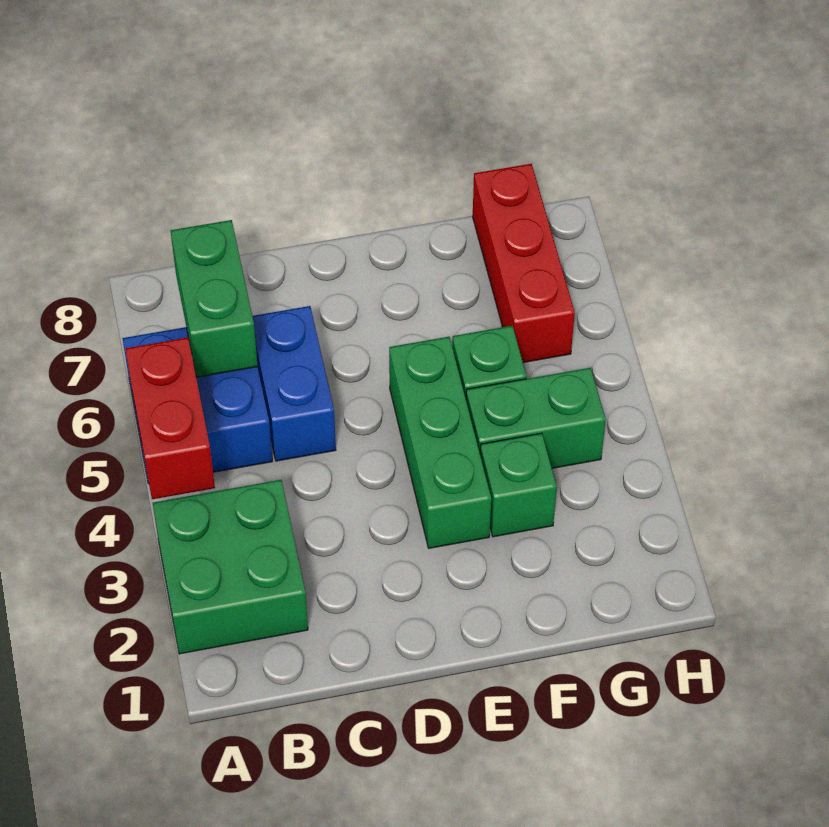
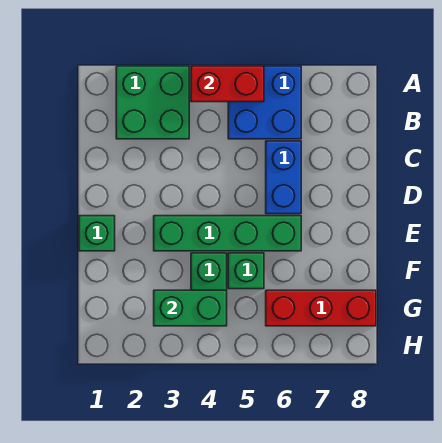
green brick B6:B7 level 2 -> green brick G3:G4 level 2
blue brick C5:C6 level 1 -> blue brick C6:D6 level 1
green brick E3:E5 level 1 -> green brick E3:E6 level 1
green brick F3 level 1 -> green brick E1 level 1

